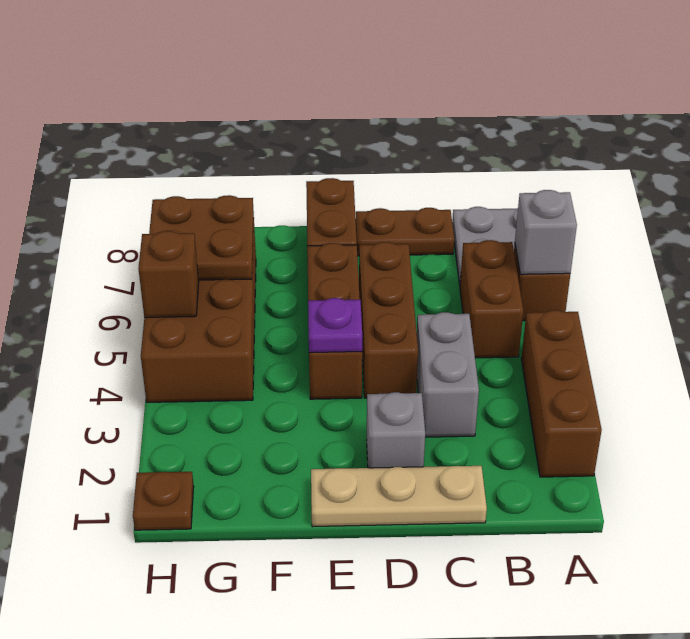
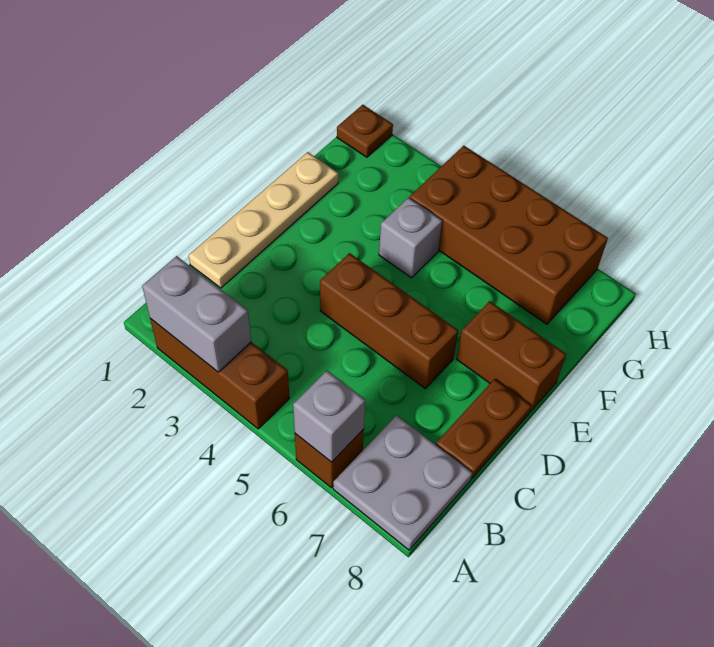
brown brick B5:B6 level 1 -> none
tan plate C1:E1 level 1 -> tan plate C1:F1 level 1
grey brick C3:C4 level 1 -> grey brick A2:A3 level 2
grey brick D2 level 1 -> grey brick F4 level 1
brown brick E4:E6 level 1 -> none
purple plate E4 level 2 -> none
brown plate G6:H7 level 2 -> none
brown brick H5 level 2 -> none

